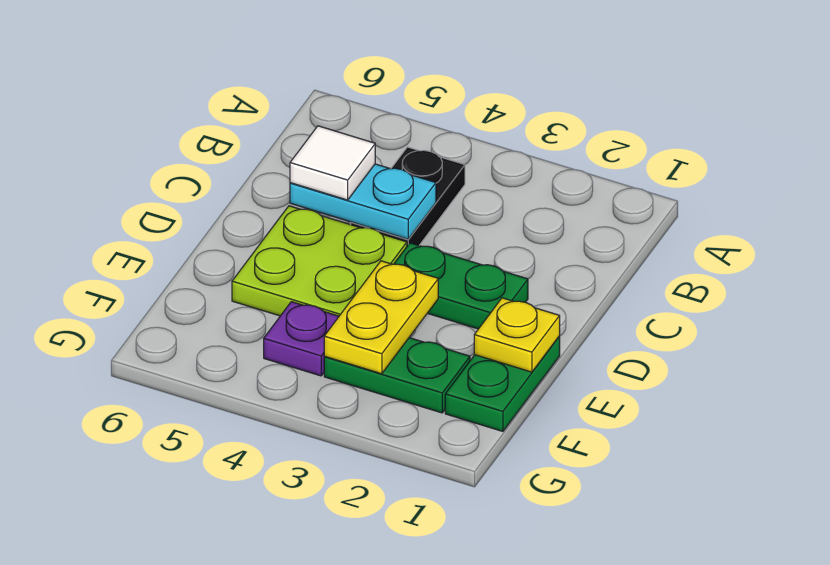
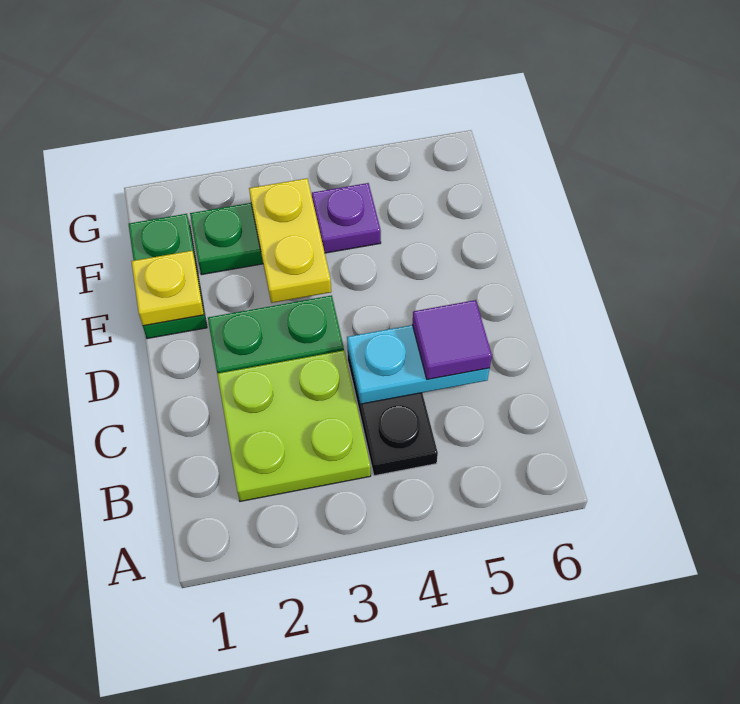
white tile C5 level 3 -> purple tile C5 level 3
lime plate D4:E5 level 1 -> lime plate B2:C3 level 1

